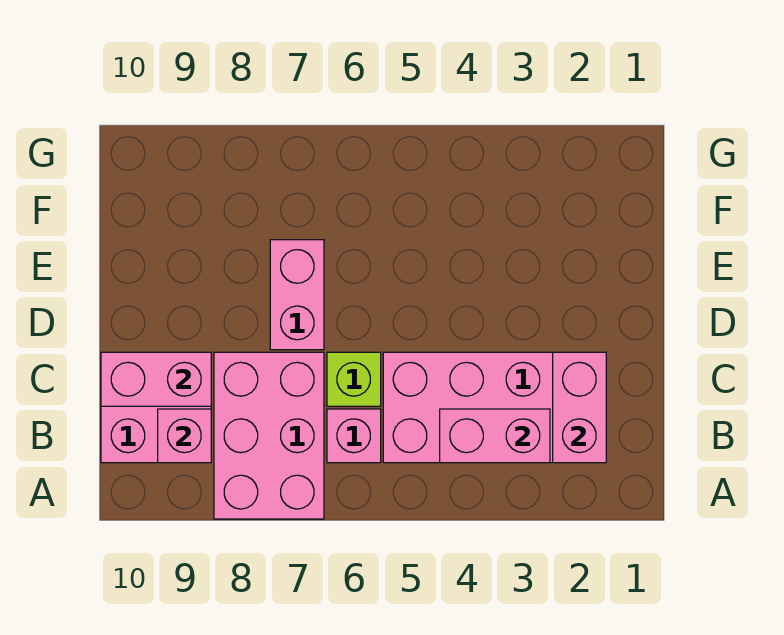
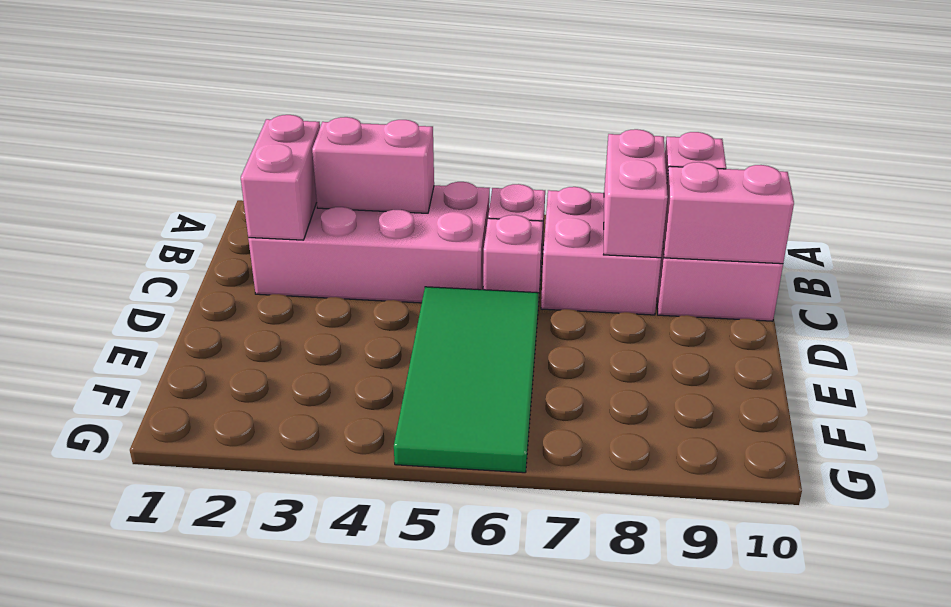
pink brick A7:C8 level 1 -> pink brick B7:C8 level 1
lime brick C6 level 1 -> pink brick C6 level 1
none -> green tile D5:G6 level 1
pink brick D7:E7 level 1 -> pink brick B8:C8 level 2

